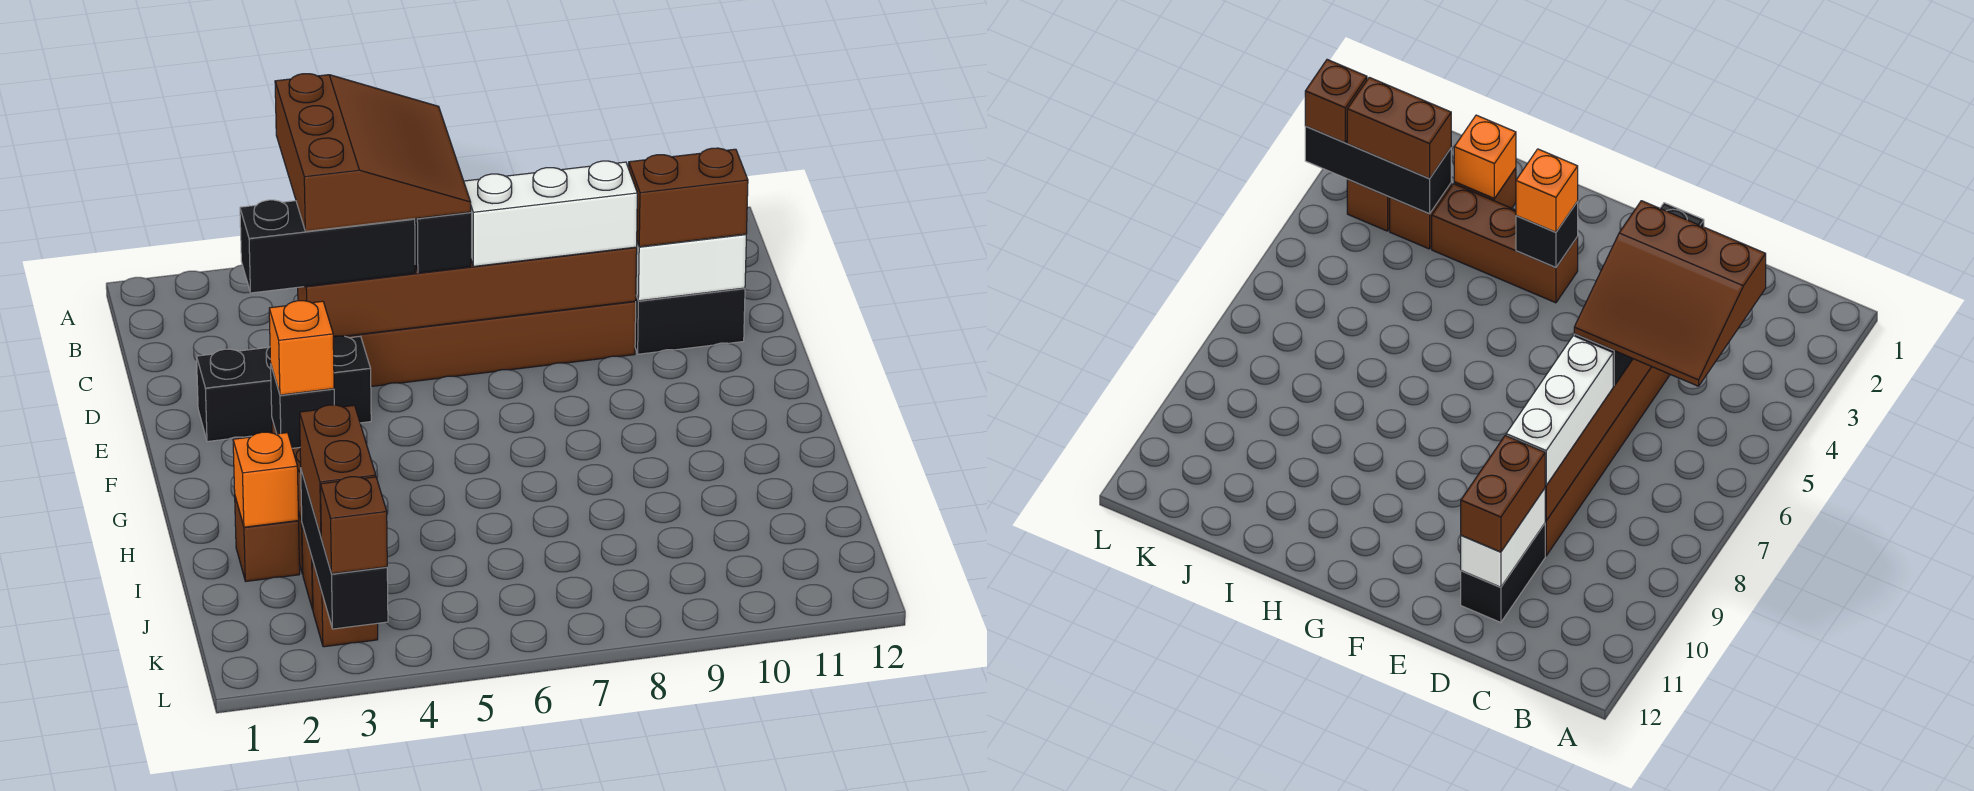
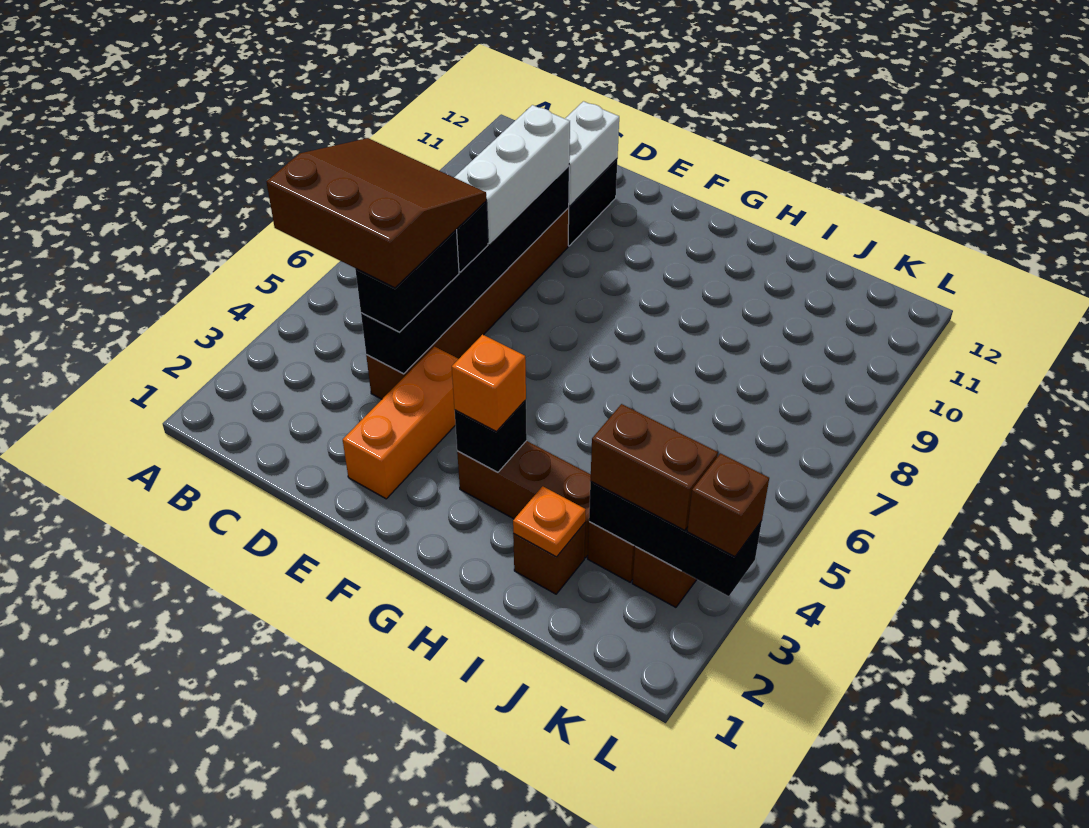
black brick D3:D5 level 3 -> black brick D4:D5 level 3
brown brick D4:D9 level 2 -> black brick D4:D9 level 2
brown brick D10:D11 level 3 -> none
black brick E2:E4 level 1 -> orange brick E2:E4 level 1
orange brick I2 level 2 -> orange plate I2 level 2

